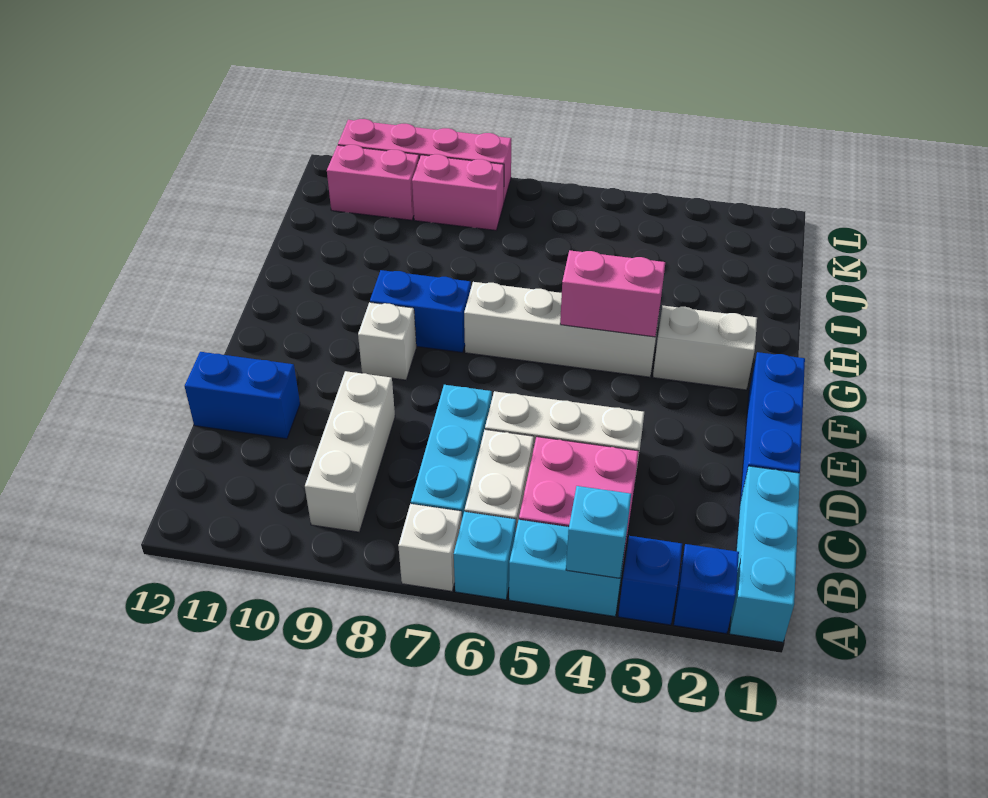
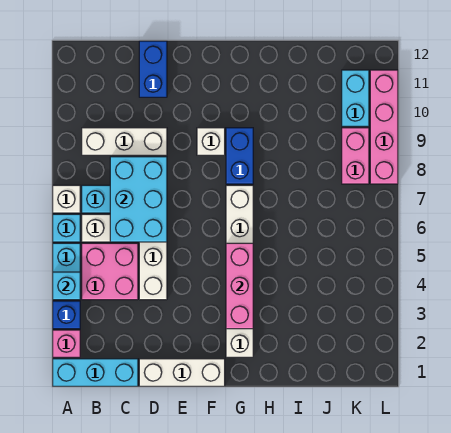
blue brick A2 level 1 -> pink brick A2 level 1
none -> cyan brick C6:D8 level 2
blue brick D1:F1 level 1 -> white brick D1:F1 level 1
pink brick G4:G5 level 2 -> pink brick G3:G5 level 2
pink brick K10:K11 level 1 -> cyan brick K10:K11 level 1

